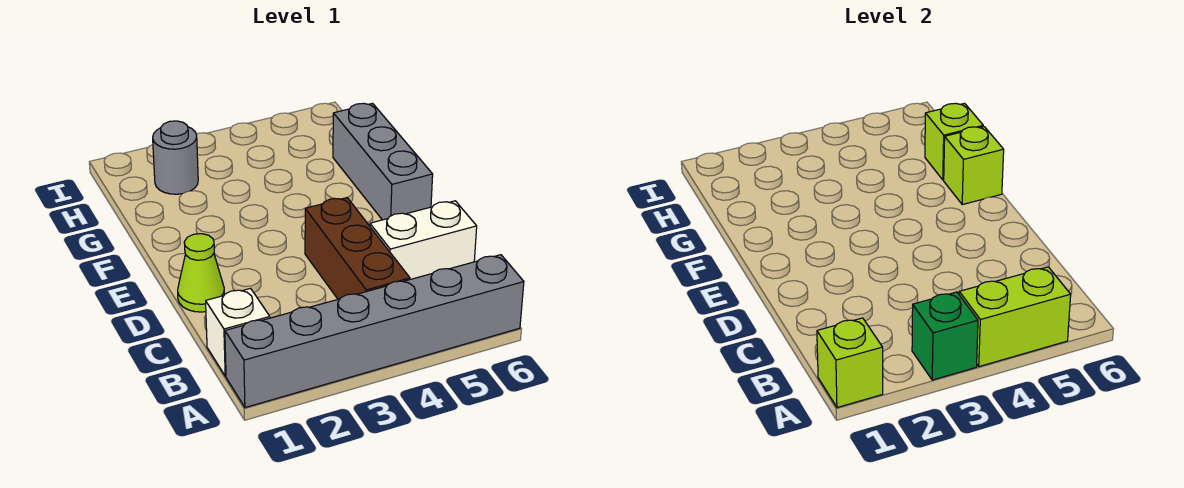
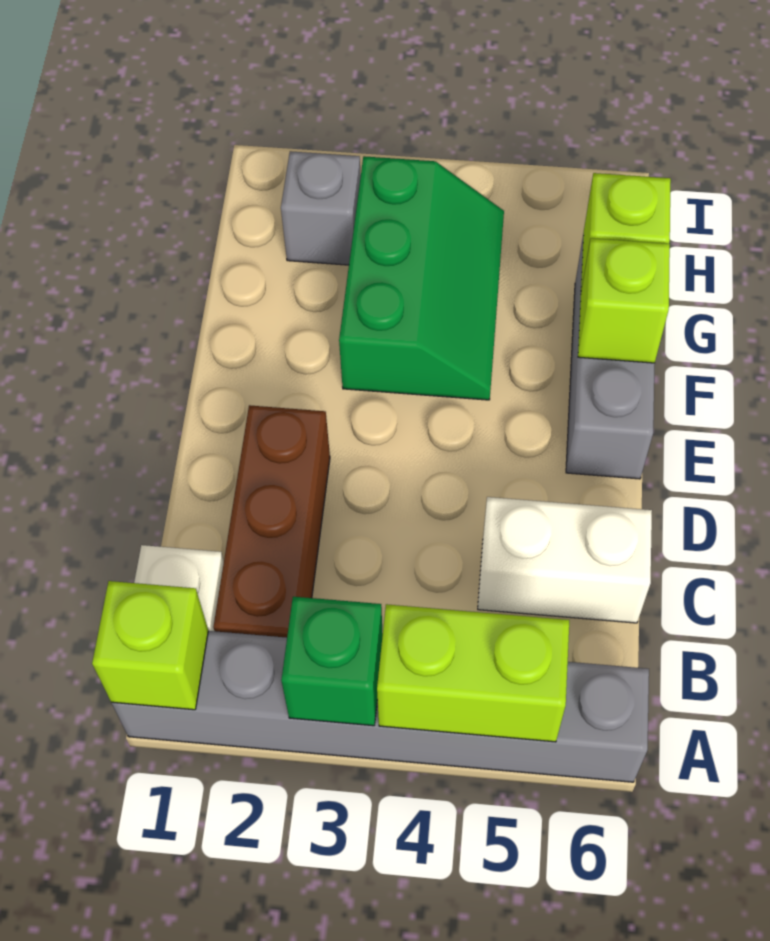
brown brick B4:D4 level 1 -> brown brick B2:D2 level 1
lime cone D1 level 1 -> none
none -> green slope F3:H4 level 1 top 3
grey round brick H2 level 1 -> grey brick H2 level 1

